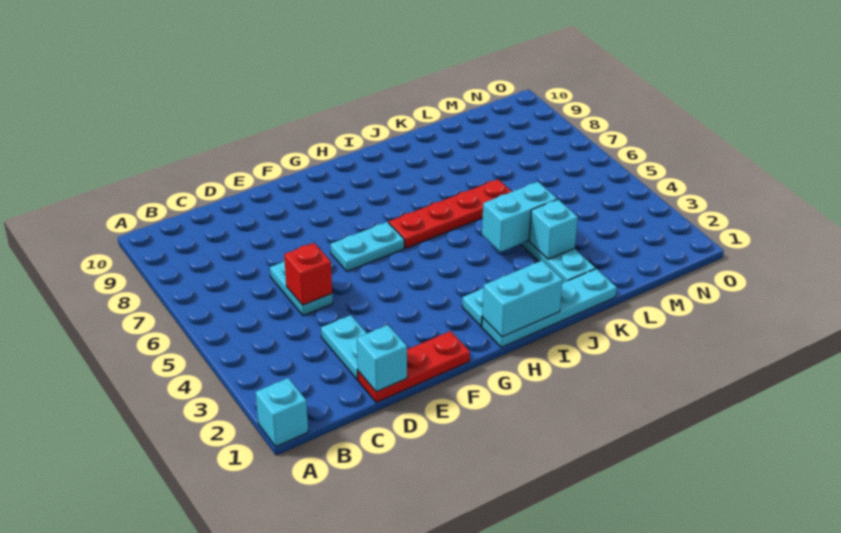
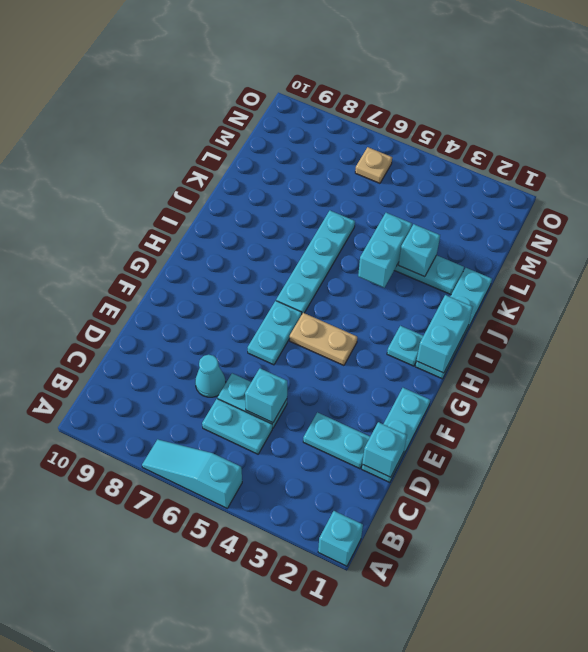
none -> cyan slope A5:A7 level 1 top 5
none -> cyan plate C5:C6 level 1
red plate D1:F1 level 1 -> cyan plate D1:F1 level 1
red brick D5 level 2 -> cyan brick D5 level 2
none -> cyan cone D7 level 1
none -> tan plate G4:G5 level 1
red plate H6:K6 level 1 -> cyan plate H6:K6 level 1
none -> tan plate N6 level 1

